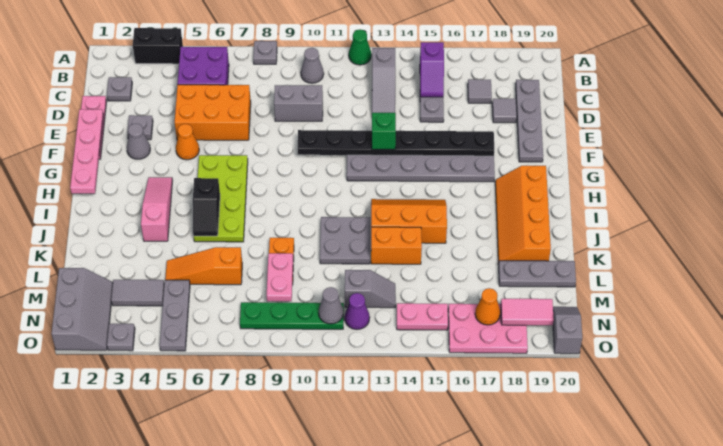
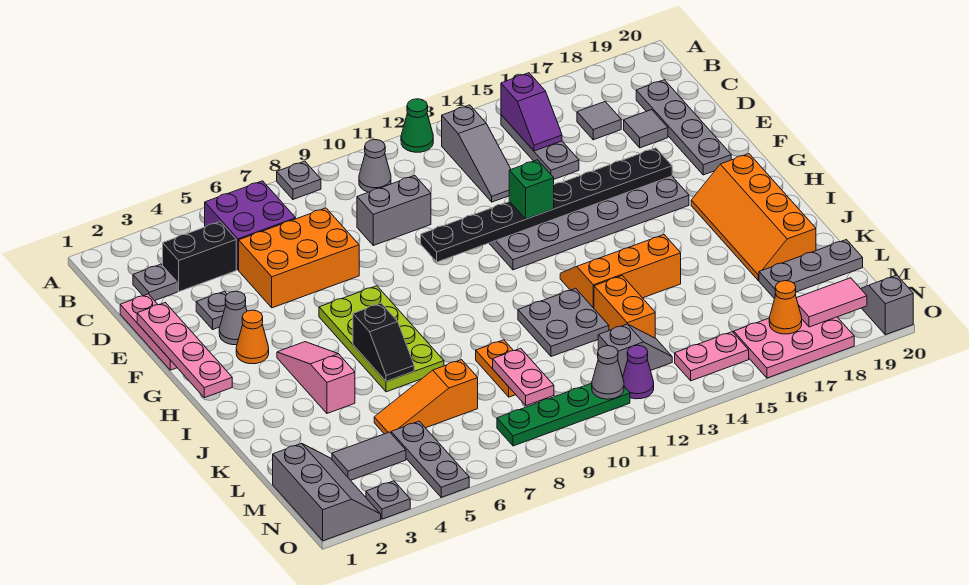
black brick A3:A4 level 1 -> black brick C3:C4 level 1
orange cone F5 level 1 -> orange cone G3 level 1
orange brick K13:K14 level 1 -> orange brick K13:L13 level 1

